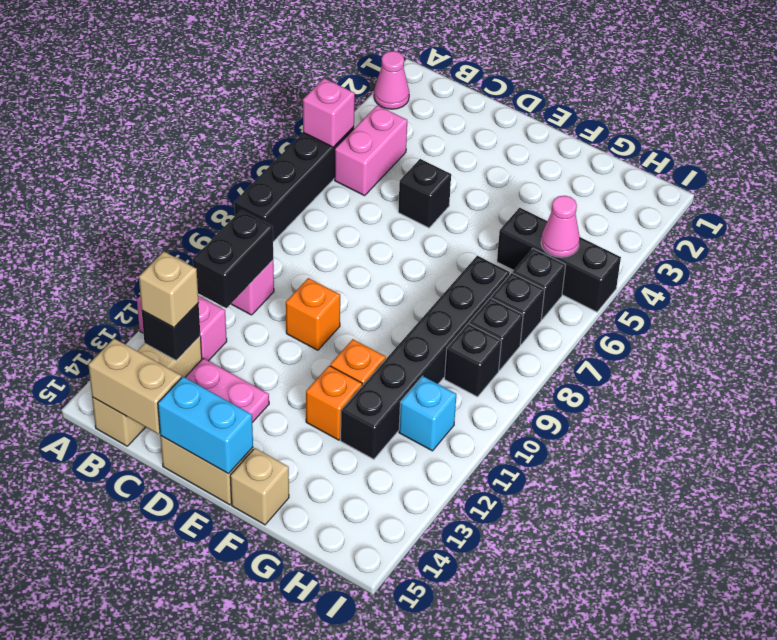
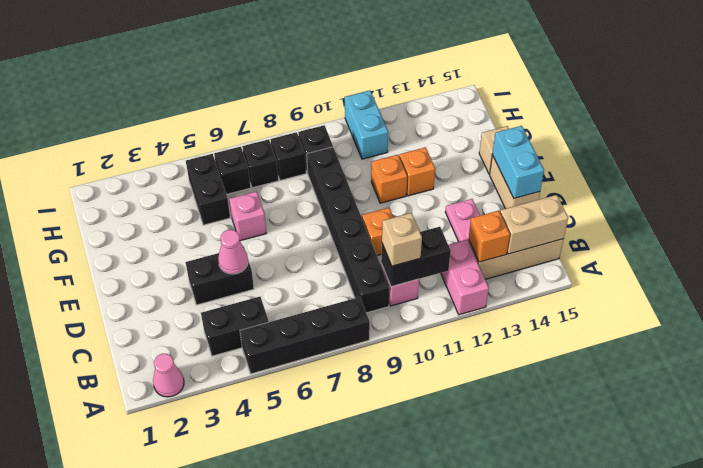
pink brick A5 level 2 -> pink brick F6 level 1
pink brick B4:B5 level 1 -> black brick B4:B5 level 1
black brick B13 level 2 -> orange brick B13 level 2
tan brick B13 level 3 -> tan brick B10 level 3
tan brick B15:C15 level 2 -> tan brick B14:B15 level 2
black brick D5 level 1 -> black brick D4:D5 level 1
black brick G5:I5 level 1 -> black brick G5:H5 level 1
black brick G7:G12 level 1 -> black brick B9:G9 level 1
pink cone H5 level 2 -> pink cone D5 level 2
cyan brick H11 level 1 -> cyan brick H11:I11 level 1

